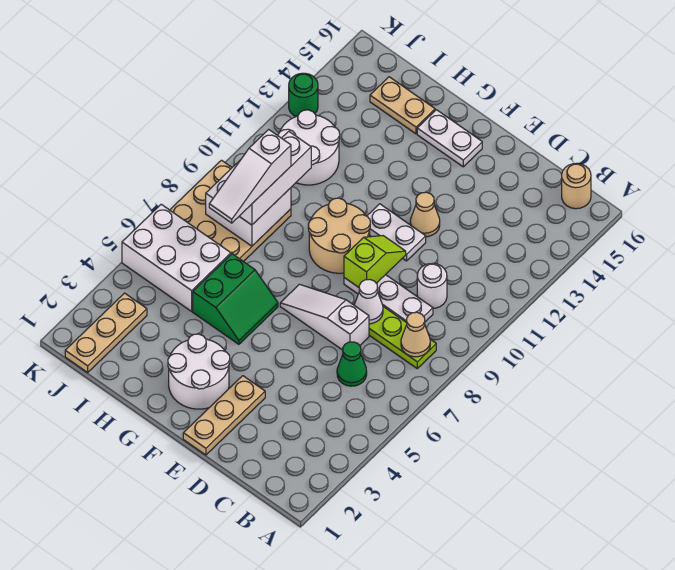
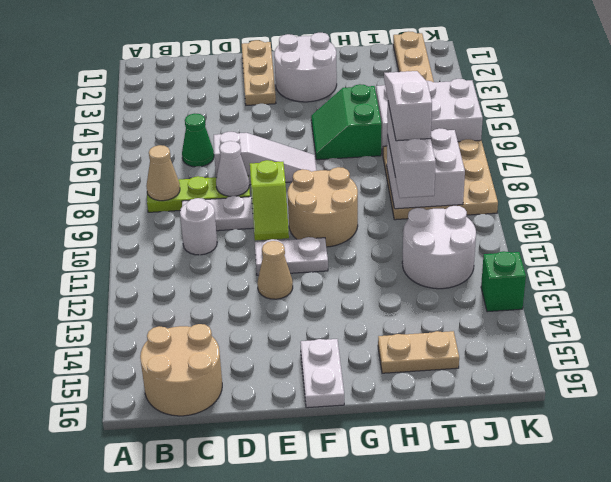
tan round brick B16 level 1 -> tan round brick B15:C16 level 1
white plate F15:G15 level 1 -> white plate F15:F16 level 1
green round brick K13 level 1 -> green brick K13 level 1

